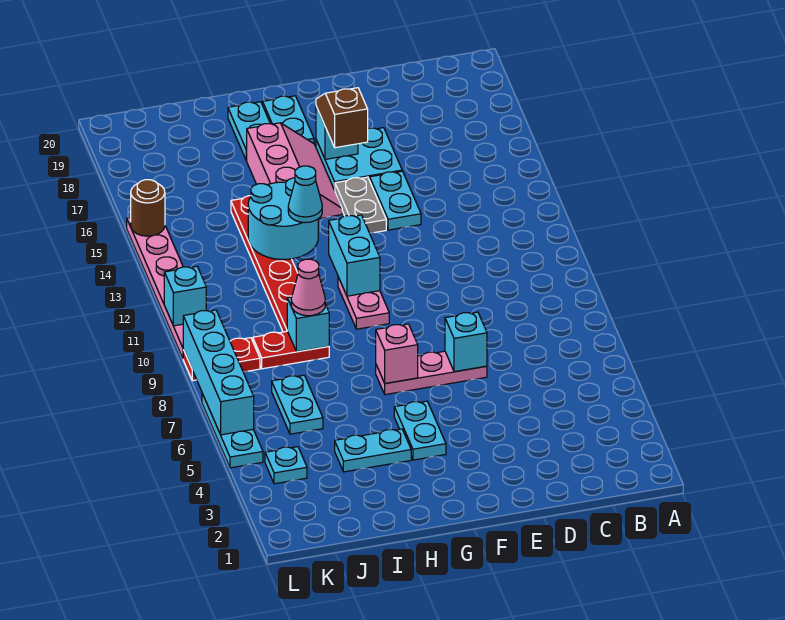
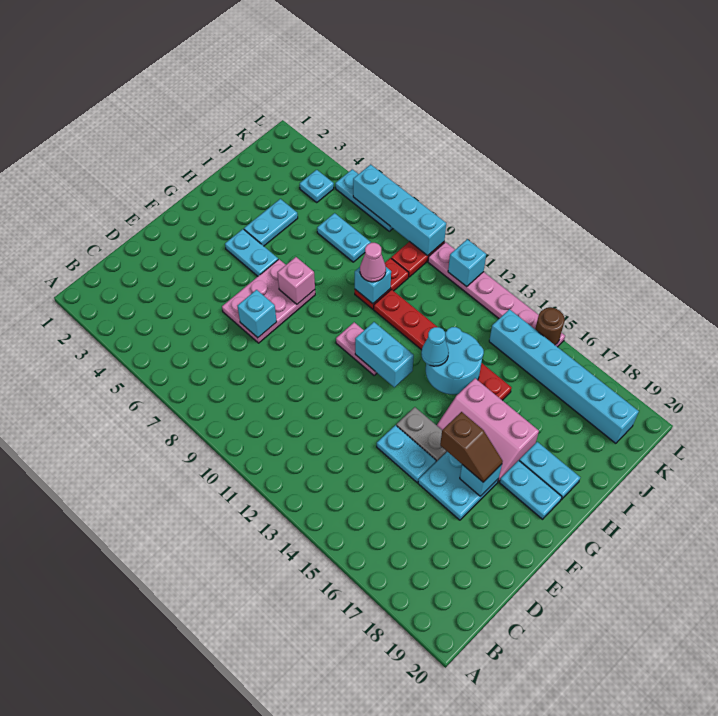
pink plate E7:G7 level 1 -> pink plate E6:G7 level 1
none -> cyan brick K14:K19 level 1

